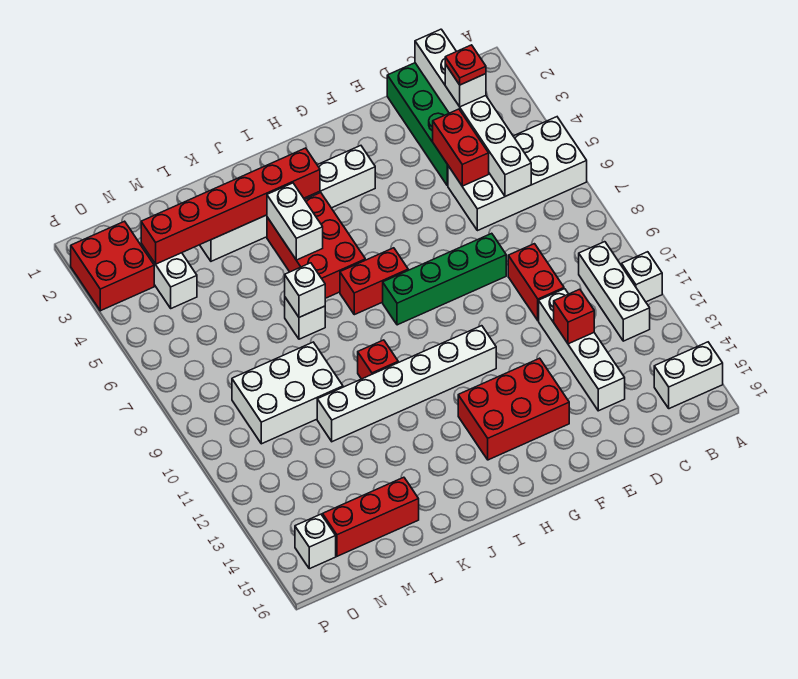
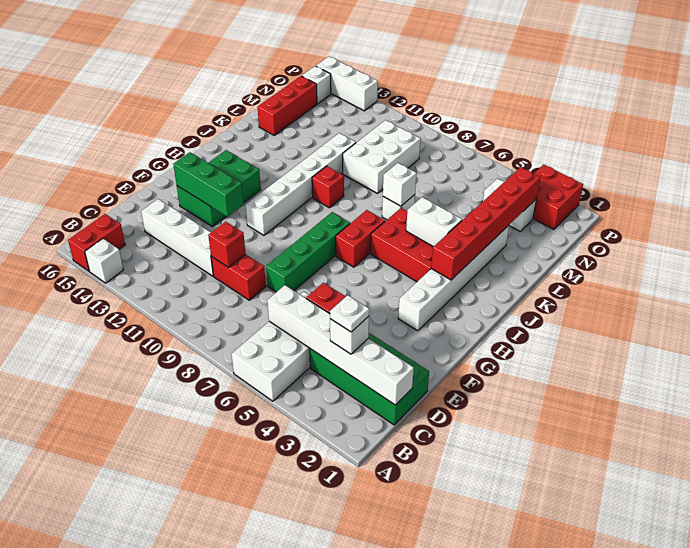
white brick A11 level 1 -> white brick A14 level 1
white brick A15:B15 level 1 -> red brick A15:B15 level 1
white brick B10:B12 level 1 -> white brick P13:P15 level 1
red plate C3 level 4 -> white plate C3 level 4
red brick D12 level 2 -> red brick D10 level 2
none -> green brick F12:F14 level 2
red brick F13:H14 level 1 -> green brick F13:H14 level 1

